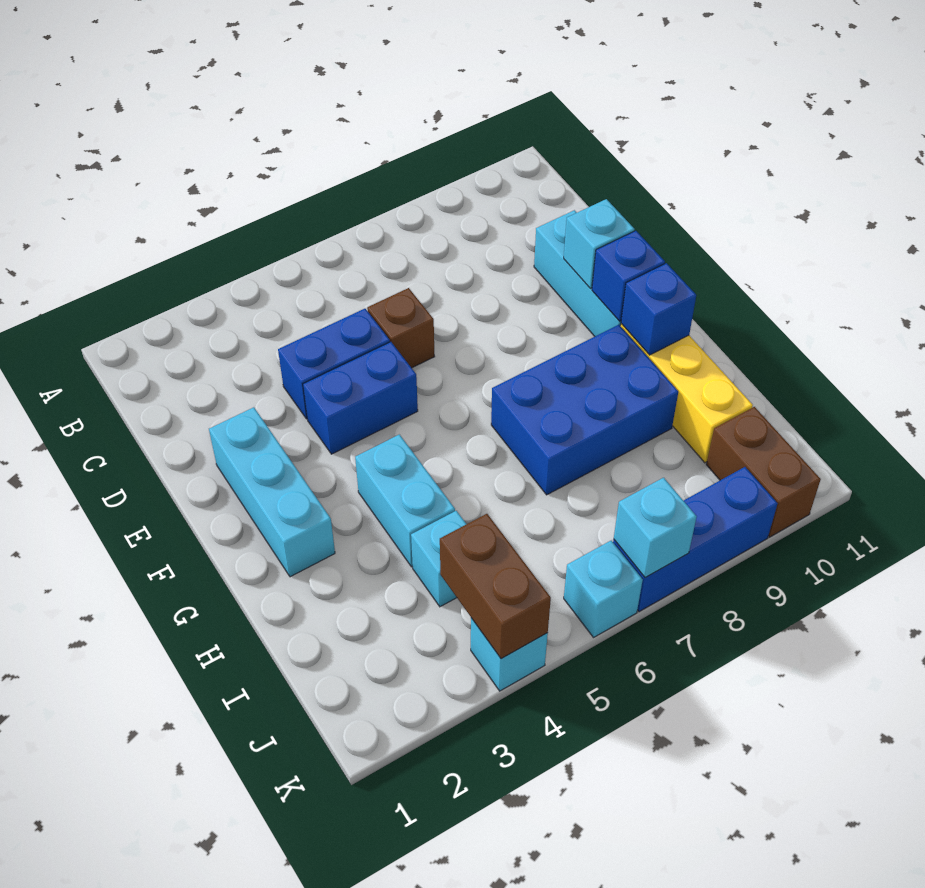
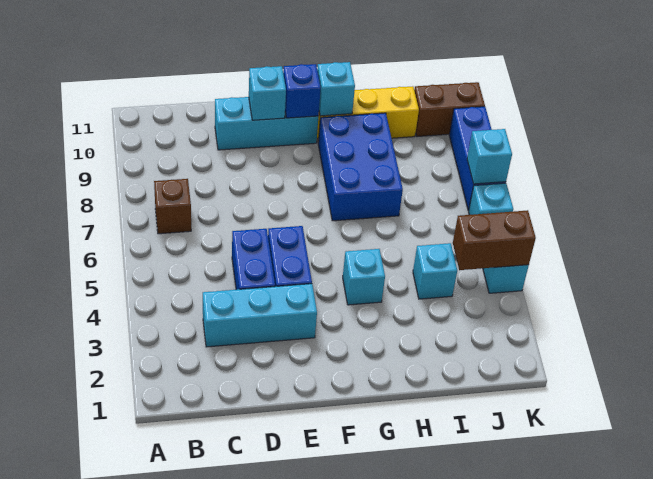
brown brick D6 level 1 -> brown brick B7 level 1
cyan brick E2:G2 level 1 -> cyan brick C3:E3 level 1
cyan brick G4:H4 level 1 -> cyan brick G4 level 1
blue brick G10 level 2 -> cyan brick G10 level 2

